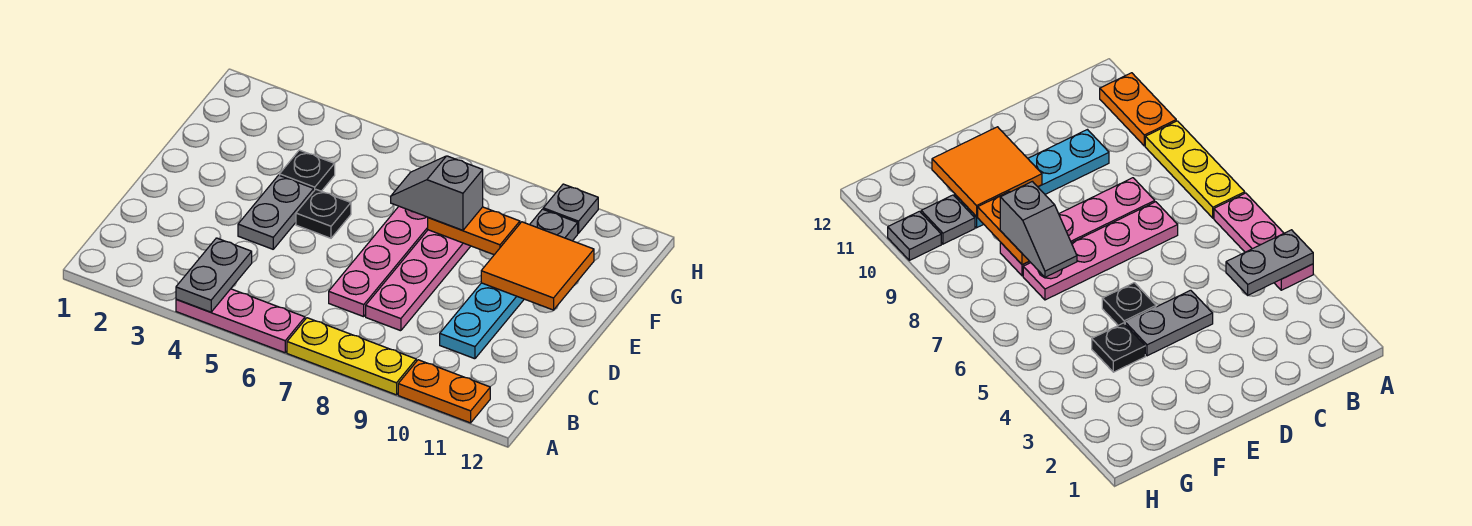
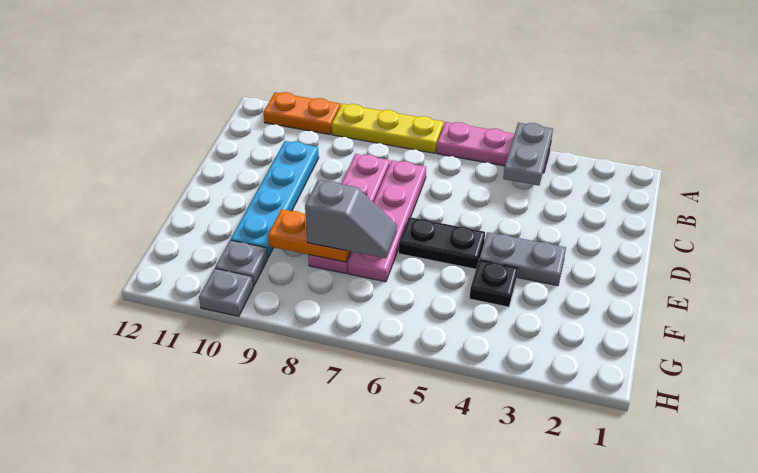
grey plate D4:E4 level 1 -> grey plate E3:E4 level 1
black plate E5 level 1 -> black plate E5:E6 level 1
orange tile E10:F11 level 2 -> none

